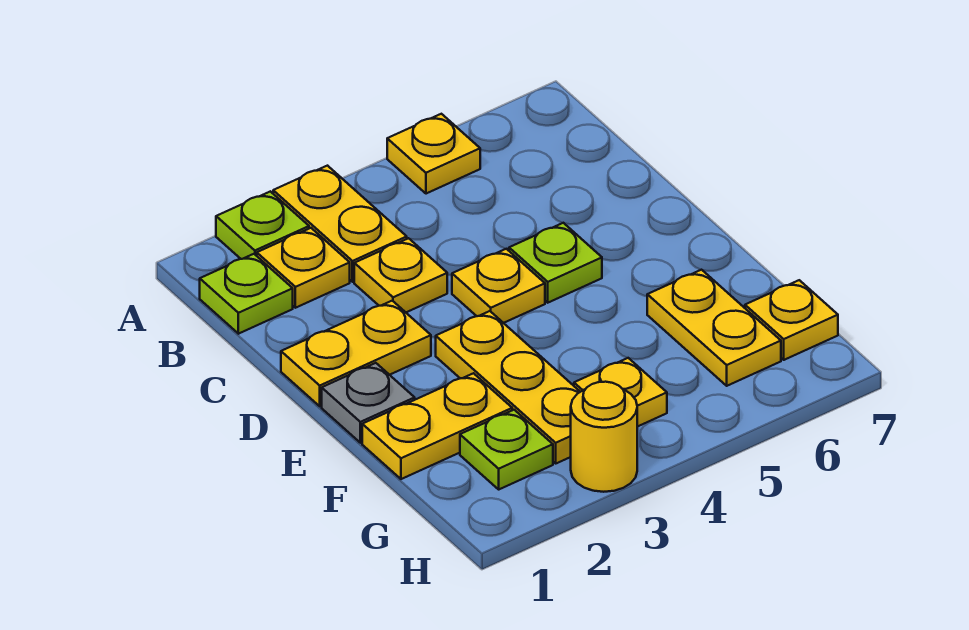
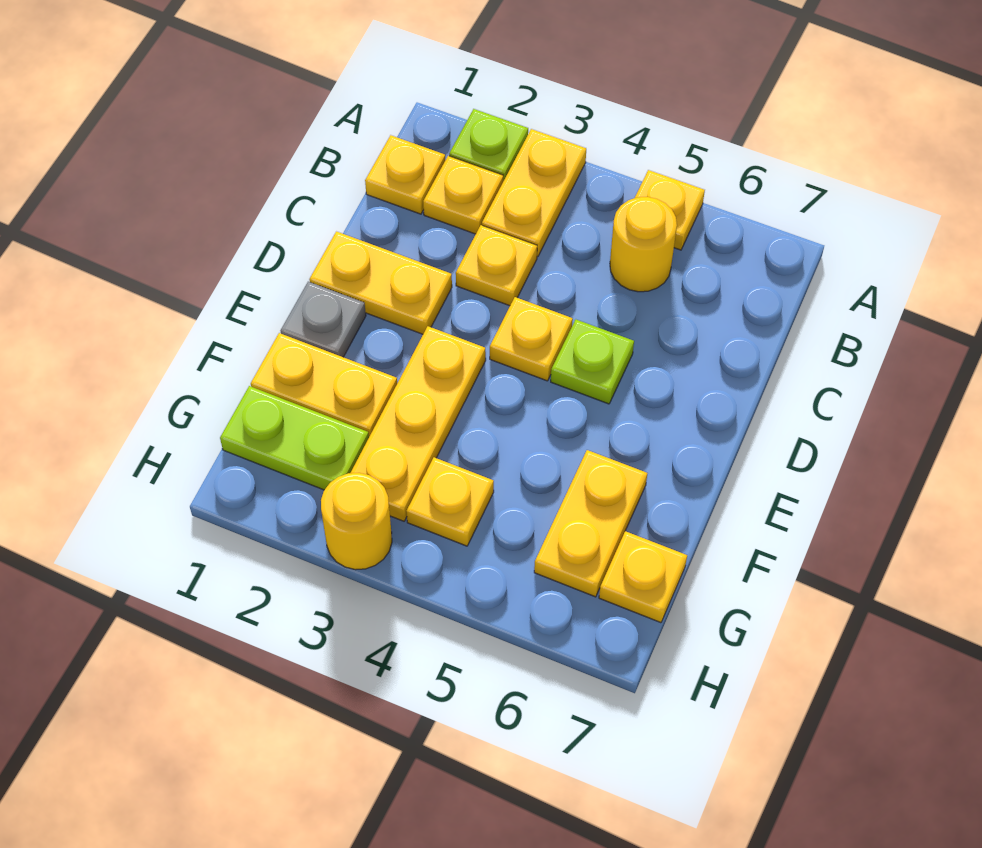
lime plate B1 level 1 -> yellow plate B1 level 1
none -> yellow round brick B5 level 1
lime plate G2 level 1 -> lime plate G1:G2 level 1

